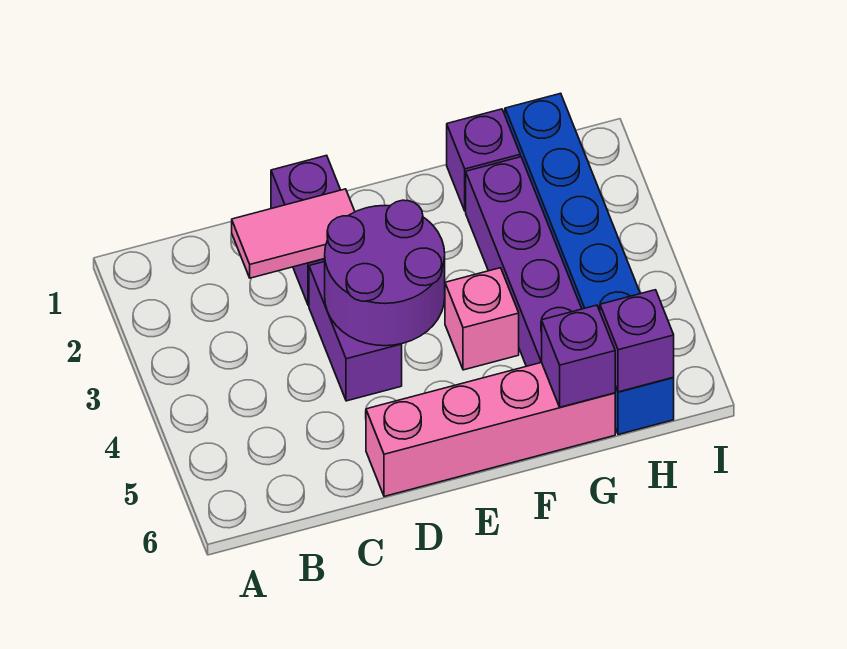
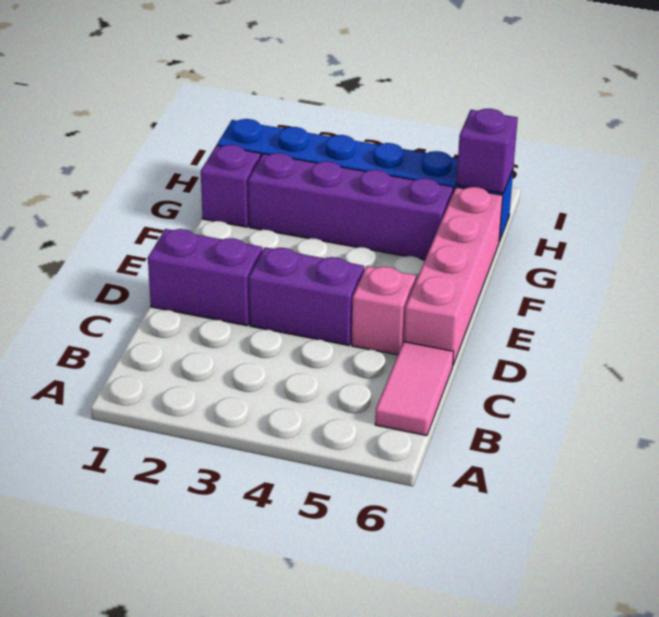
pink tile C2:D2 level 2 -> pink tile B6:C6 level 1
purple round brick D3:E4 level 2 -> none
pink brick F4 level 1 -> pink brick D5 level 1
purple brick G6 level 2 -> none

